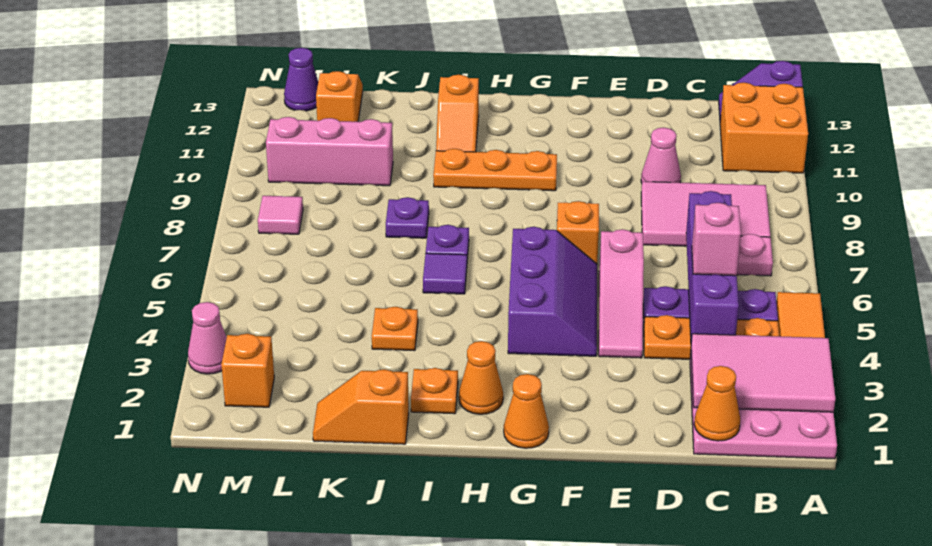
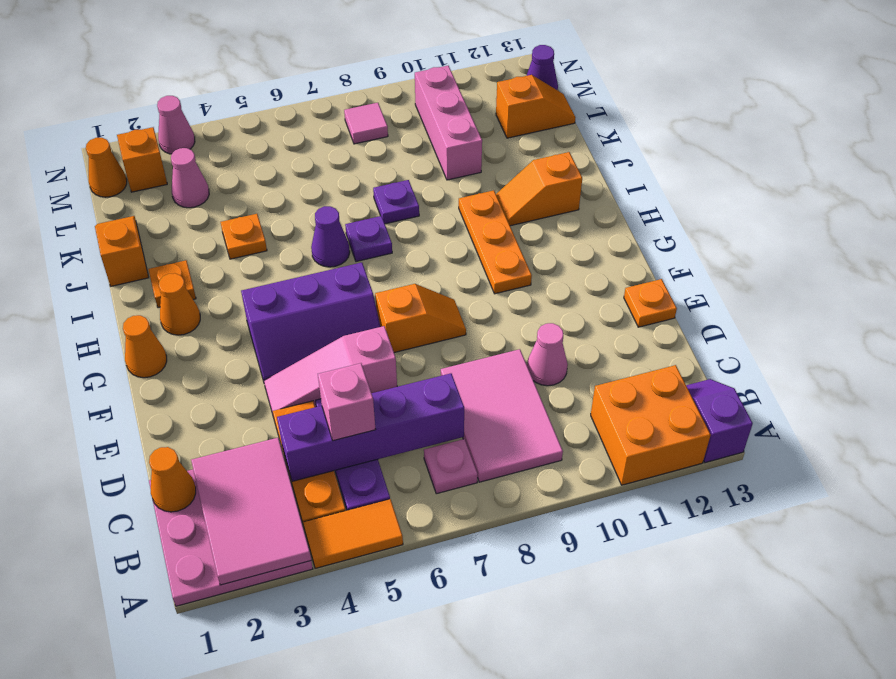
none -> orange plate E13 level 1
purple tile I6 level 1 -> purple cone I6 level 1
none -> pink cone L3 level 1
none -> orange cone M1 level 1

